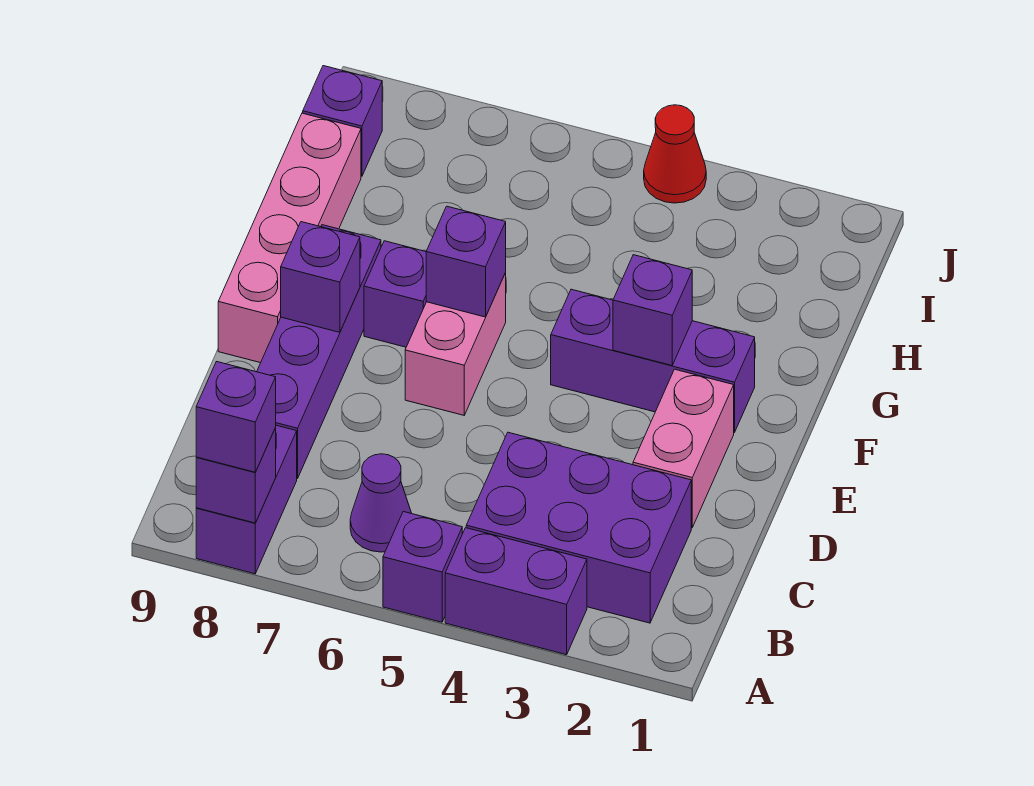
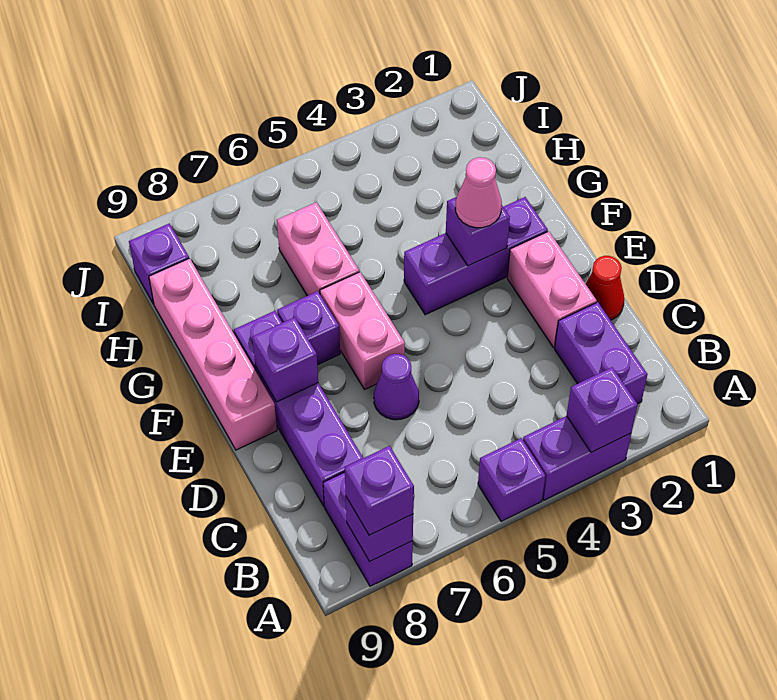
purple brick B2:C4 level 1 -> purple brick B2:C2 level 1
purple cone B6 level 1 -> purple cone D6 level 1
none -> pink cone F3 level 3
purple brick F6 level 2 -> purple brick A3 level 2
none -> pink brick G6:H6 level 1
red cone J4 level 1 -> red cone D1 level 1

